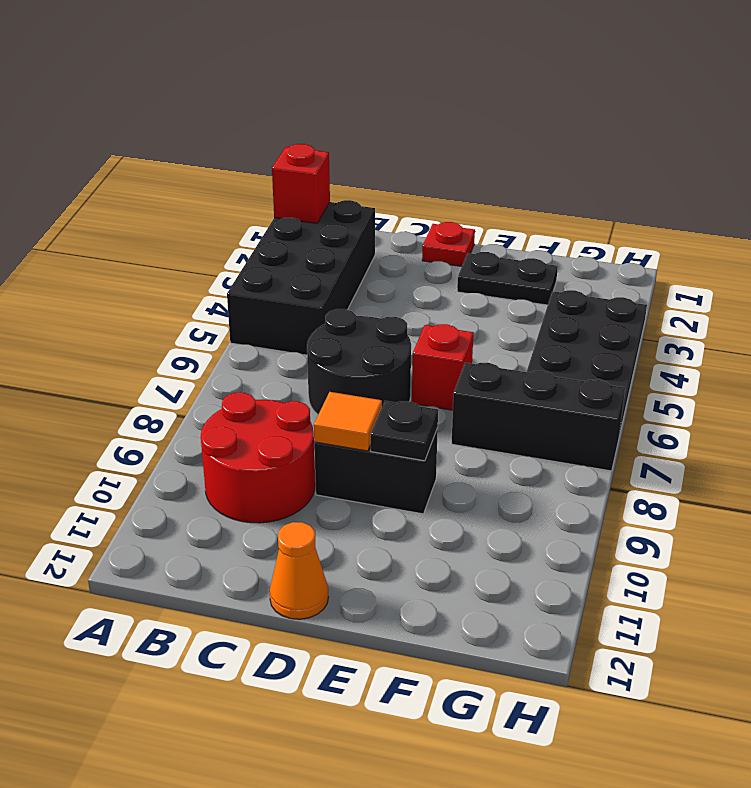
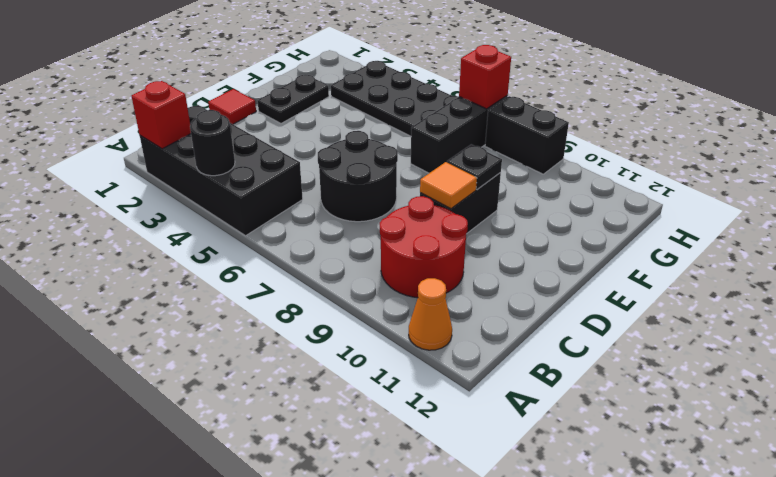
none -> black round brick A4 level 2
red plate D1 level 1 -> red tile D1 level 1
orange cone D12 level 1 -> orange cone A11 level 1
red brick E6 level 1 -> red brick H7 level 2
none -> black brick H8:H9 level 1

